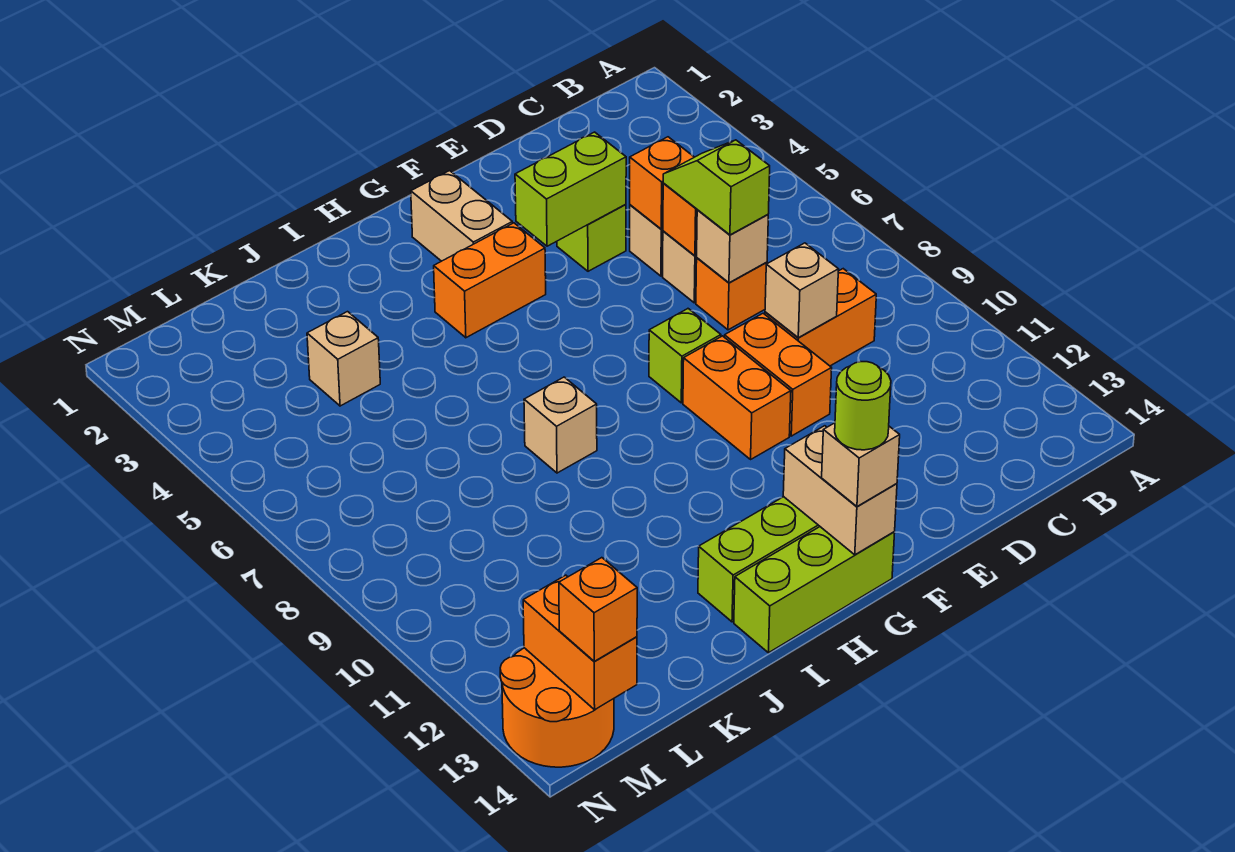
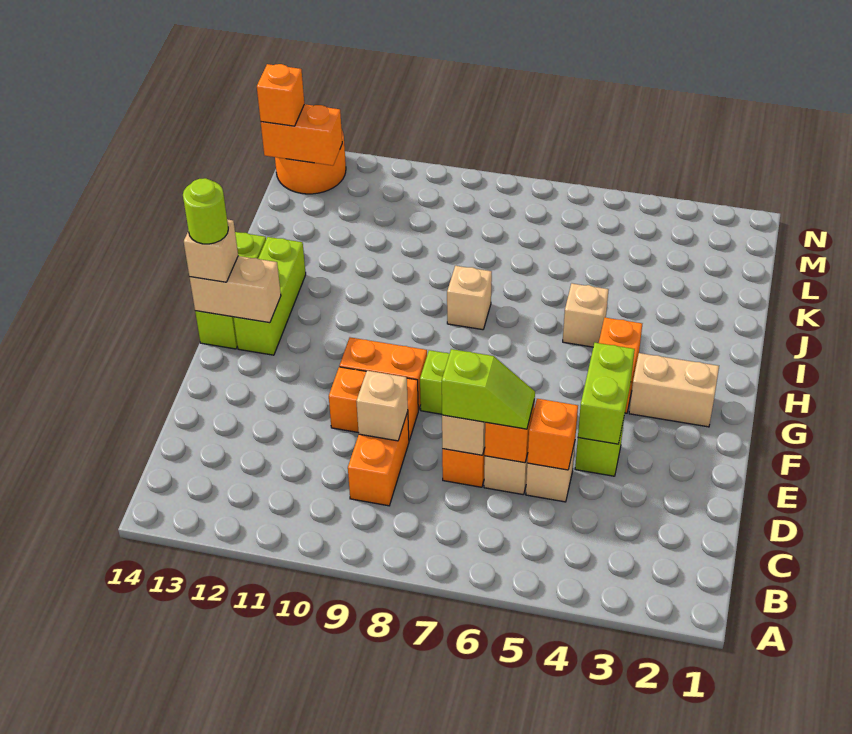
tan brick K4 level 1 -> tan brick I5 level 1

